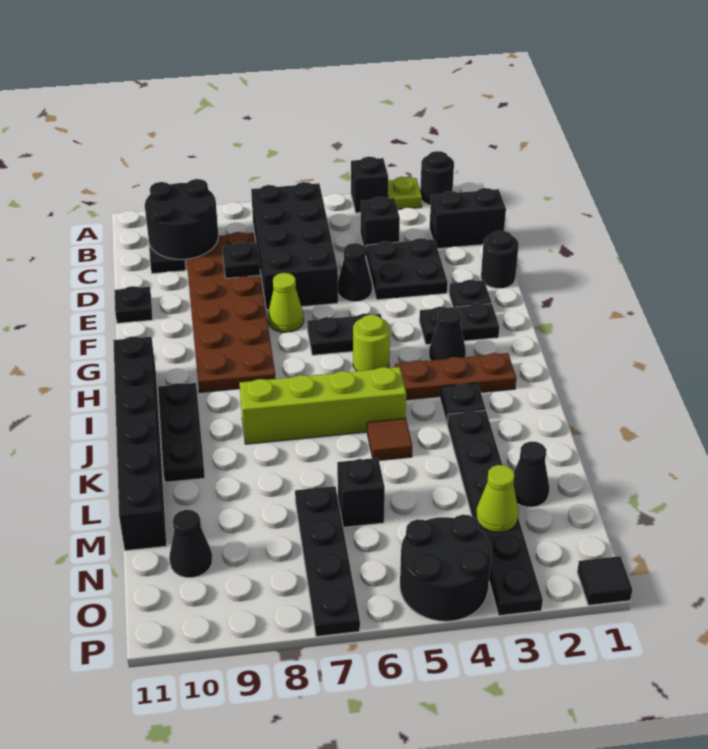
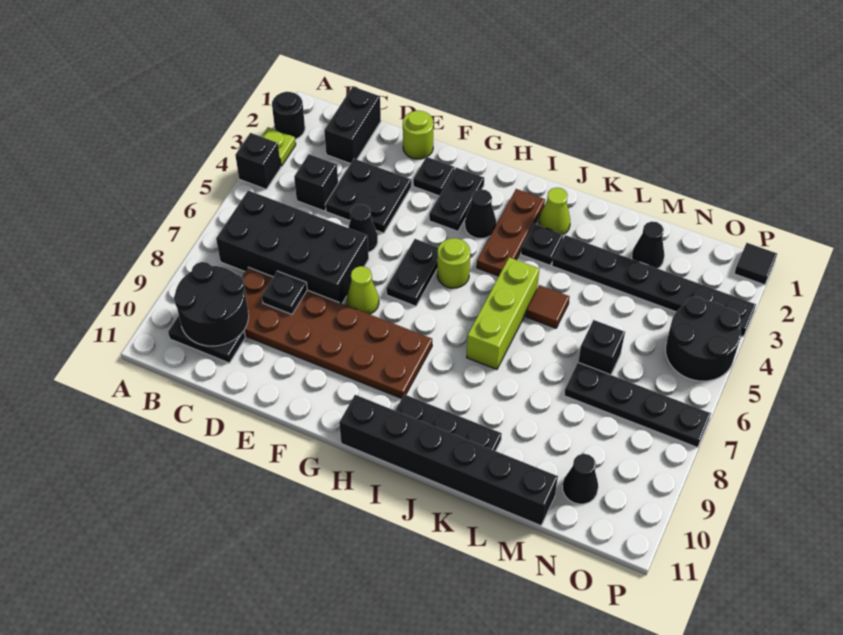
black round brick E1 level 1 -> lime round brick E1 level 1
black plate E11 level 1 -> none
lime brick J5:J8 level 1 -> lime brick J5:J7 level 1
lime cone N3 level 2 -> lime cone J2 level 1

